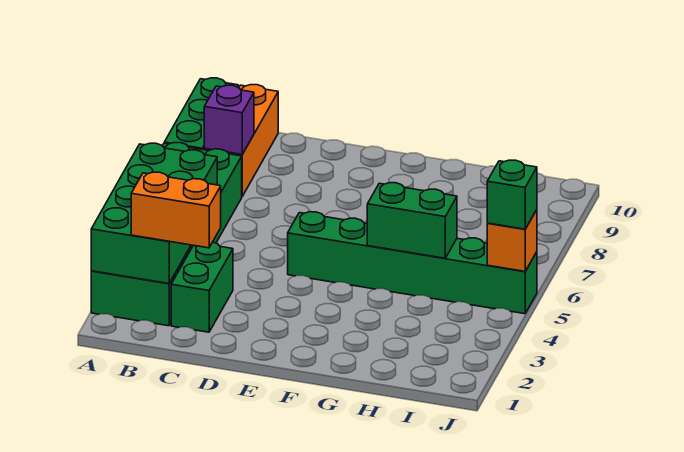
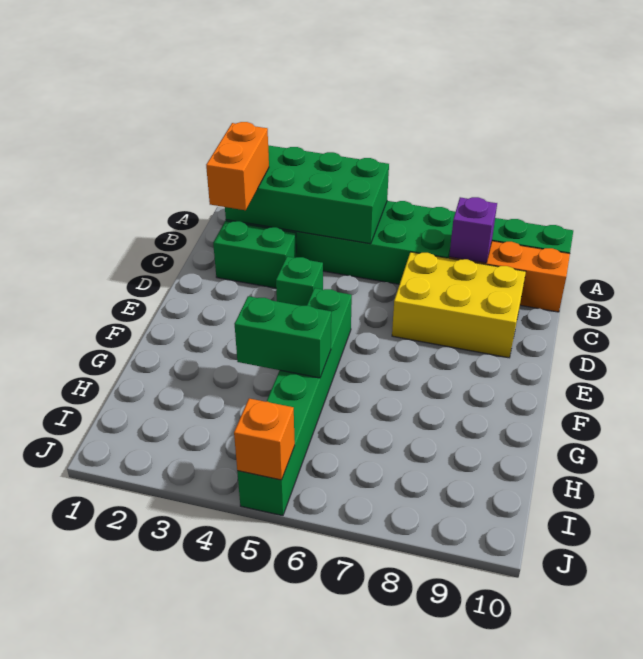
none -> yellow brick C7:D9 level 1
green brick G5:H5 level 2 -> green brick G4:G5 level 2
green brick J5 level 3 -> green brick D4 level 1

